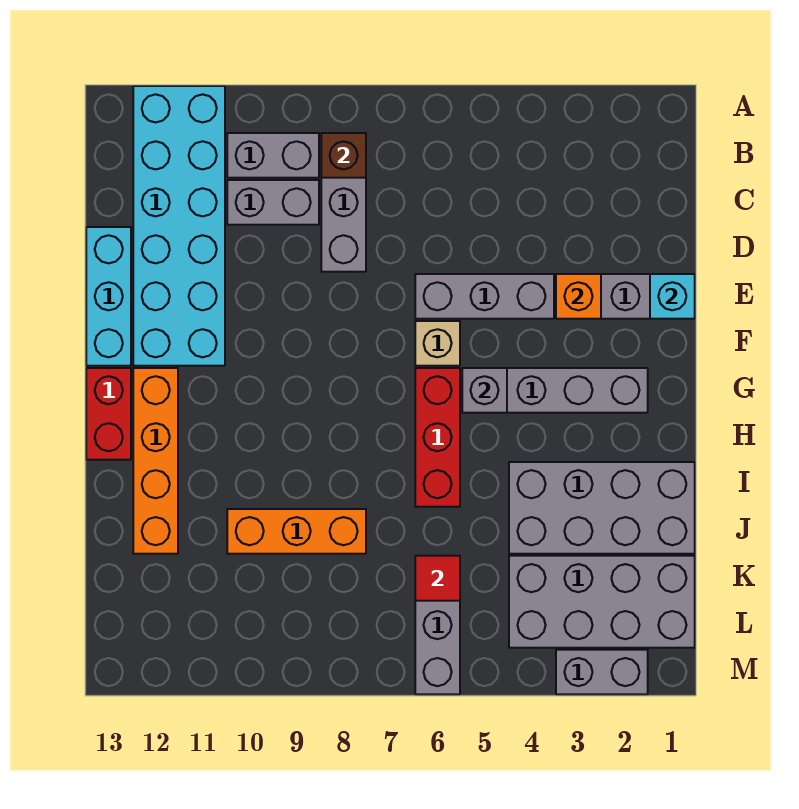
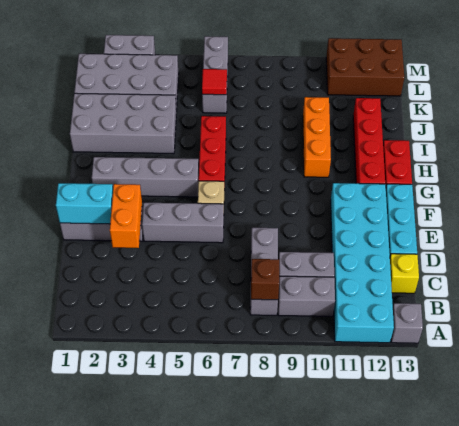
none -> yellow brick C13 level 1
cyan brick E1 level 2 -> cyan brick E1:E2 level 2
orange brick E3 level 2 -> orange brick D3:E3 level 2
grey brick G5 level 2 -> grey brick A13 level 1
orange brick G12:J12 level 1 -> red brick G12:J12 level 1
orange brick J8:J10 level 1 -> orange brick H10:J10 level 1
none -> brown brick L11:M13 level 1

